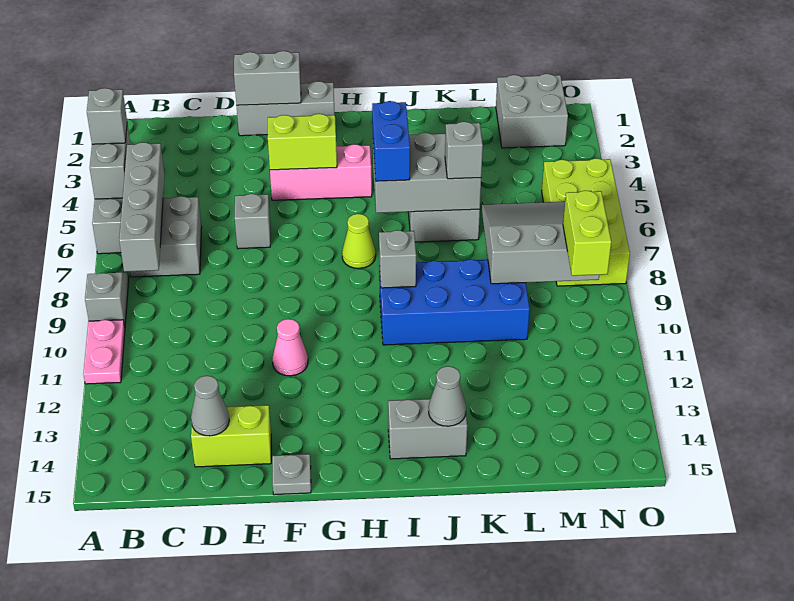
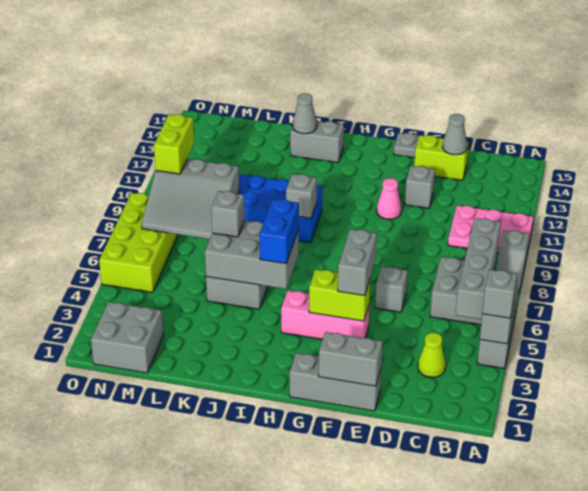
pink plate A10:A11 level 1 -> pink plate A10:C11 level 1
none -> grey brick E12 level 1
none -> grey brick F4:F5 level 3
lime cone H7 level 1 -> lime cone C3 level 1

